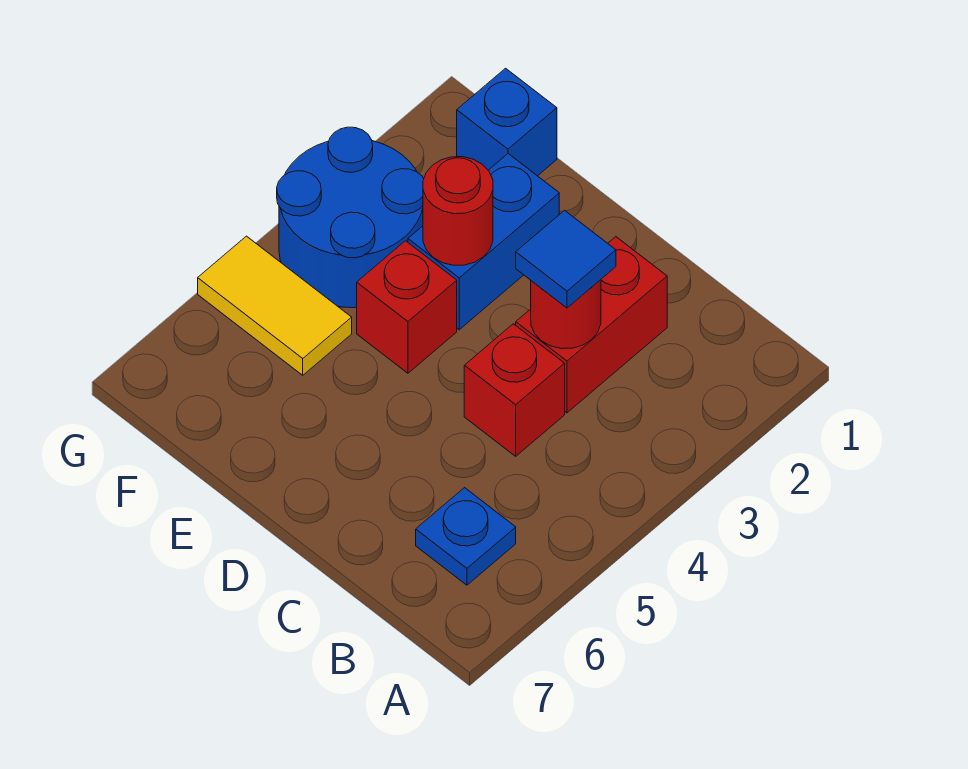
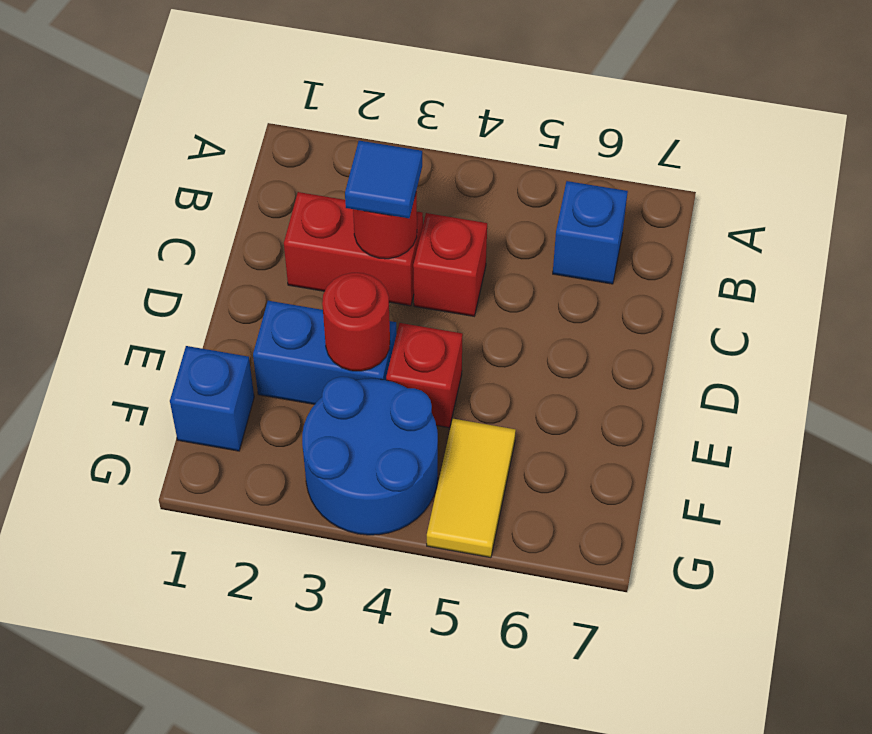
blue plate B6 level 1 -> blue brick B6 level 1

